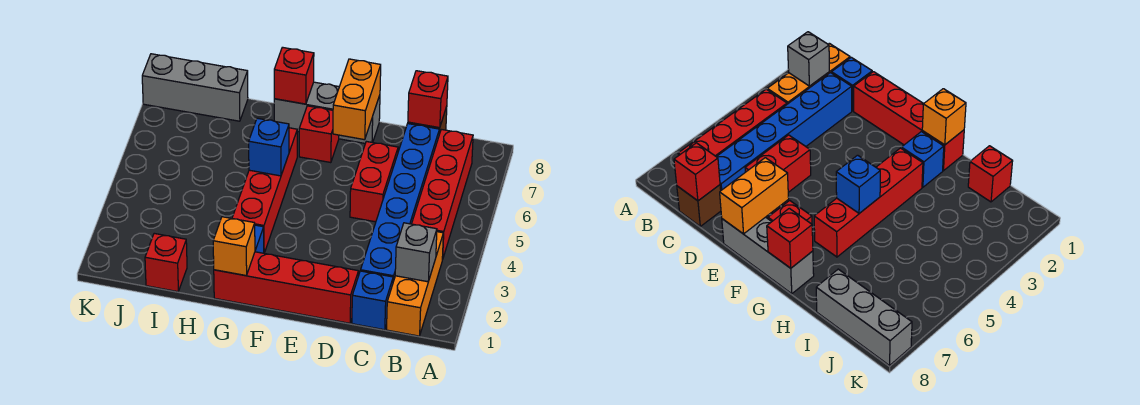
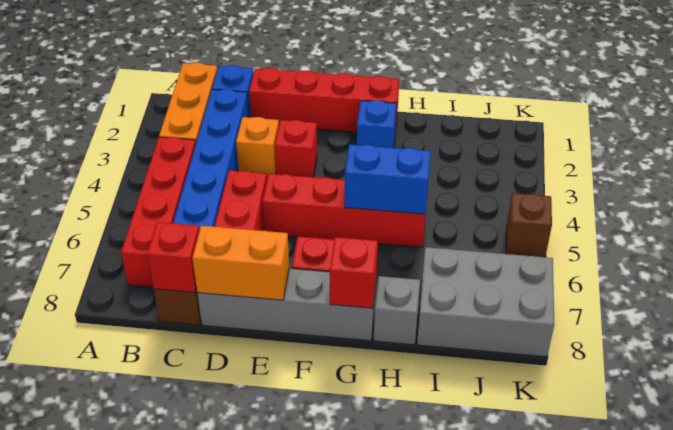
grey brick B2 level 2 -> grey brick H8 level 1
orange brick E7:E8 level 2 -> orange brick D8:E8 level 2
grey brick E8:G8 level 1 -> grey brick D8:G8 level 1
orange brick G1 level 2 -> orange brick D3 level 1
red brick G3:G6 level 1 -> red brick E5:H5 level 1
blue brick G5 level 2 -> blue brick G5:H5 level 2
red brick I1 level 1 -> red brick E3 level 1
grey brick I8:K8 level 1 -> grey brick I7:K8 level 1
none -> brown brick K5 level 1

